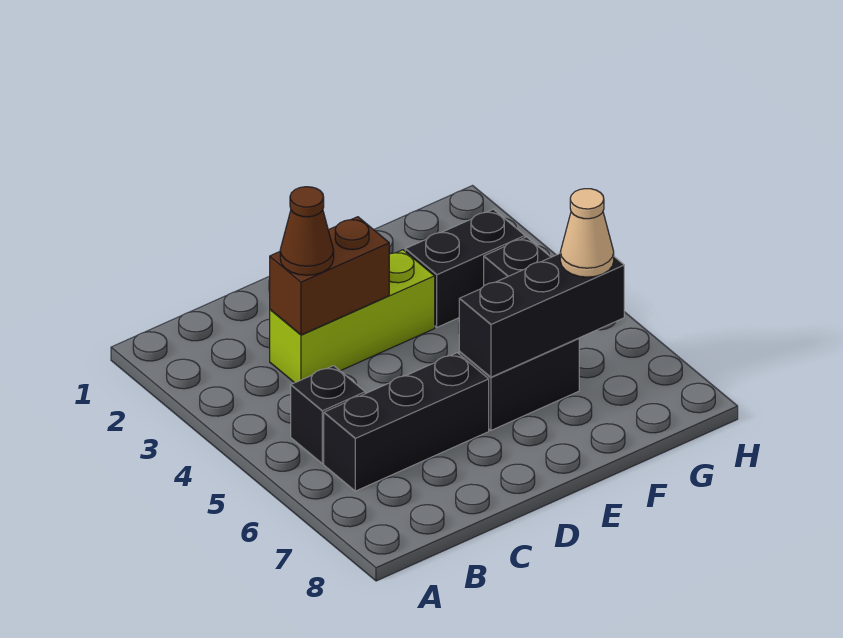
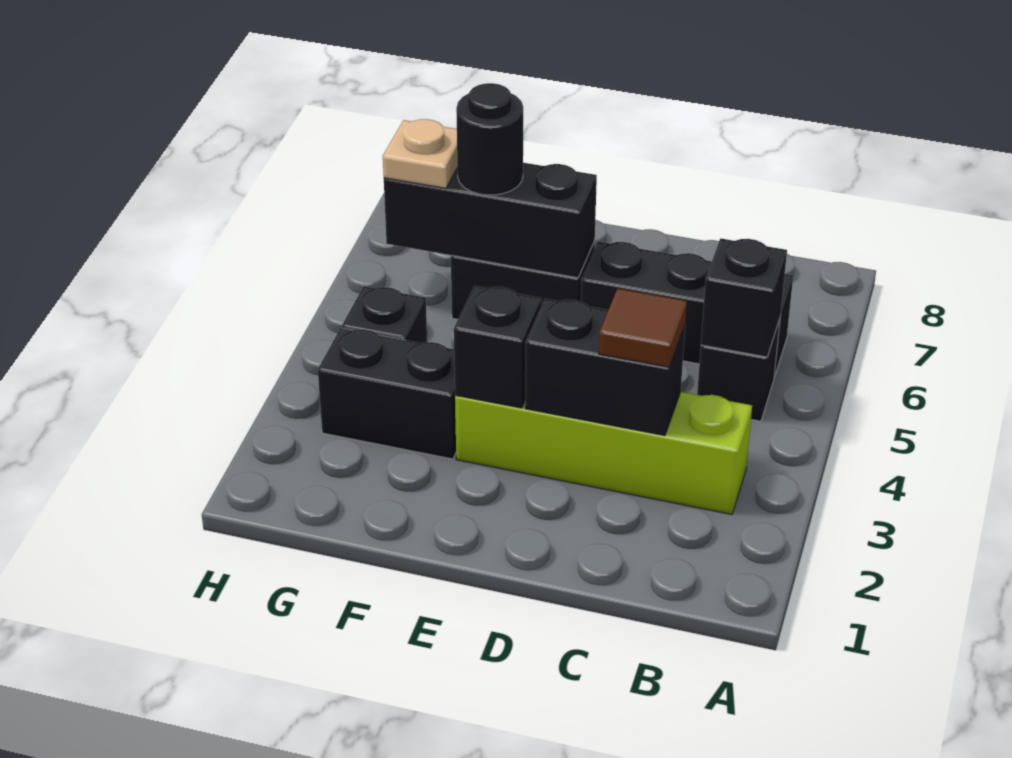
none -> black brick B5 level 2
lime brick C3:E3 level 1 -> lime brick B3:E3 level 1
brown brick C3:D3 level 2 -> black brick C3:D3 level 2
brown cone C3 level 3 -> brown tile C3 level 3
none -> black brick E3 level 2
none -> black round brick F6 level 3
tan cone G6 level 3 -> tan plate G6 level 3

